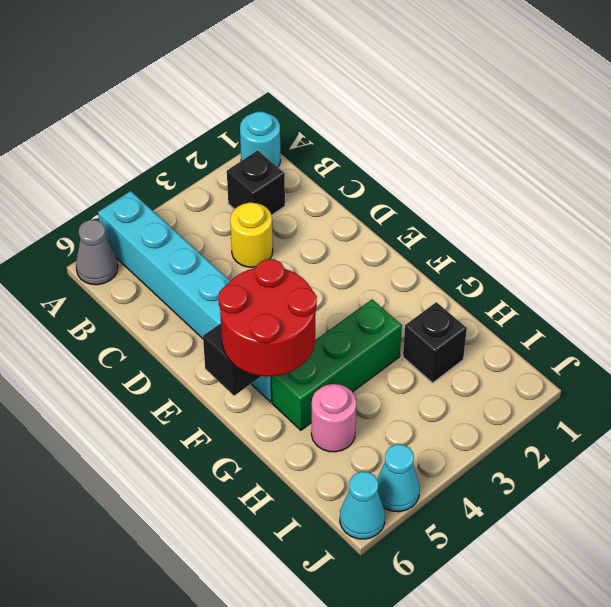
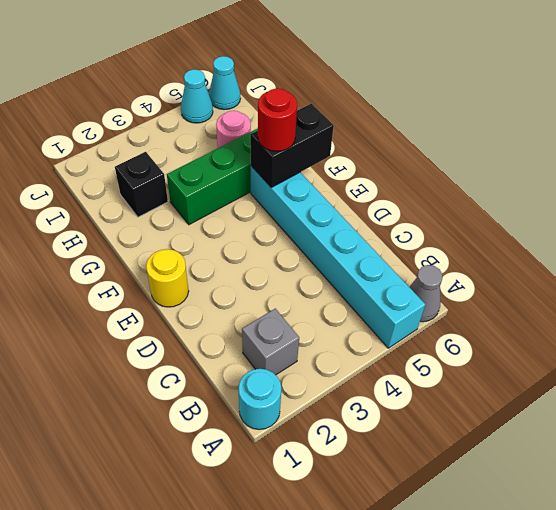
black brick B2 level 1 -> grey brick B2 level 1
yellow round brick C3 level 1 -> yellow round brick E1 level 1
red round brick F5:G6 level 3 -> red round brick F5 level 3

